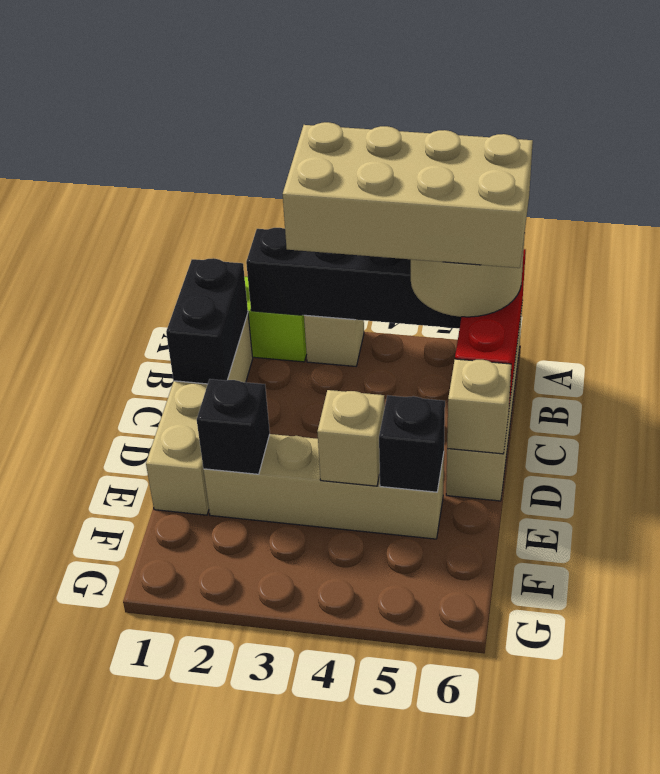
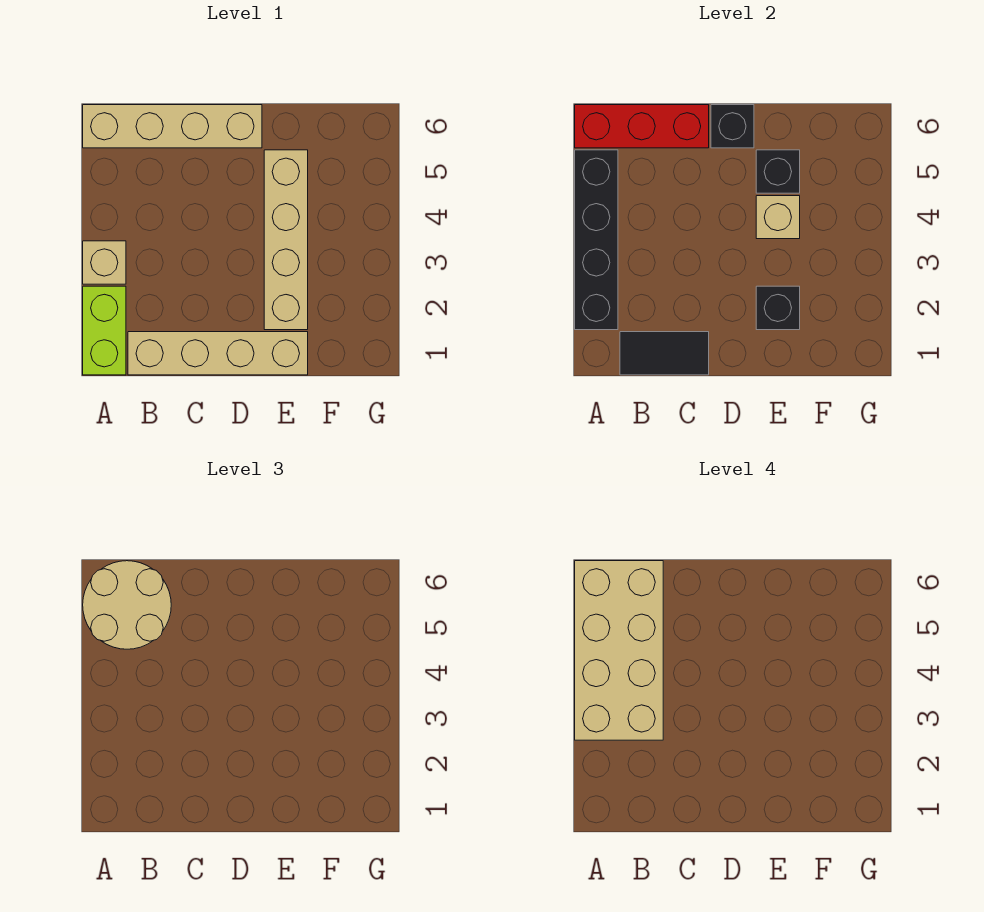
black brick B1:C1 level 2 -> black tile B1:C1 level 2
tan brick D6 level 2 -> black brick D6 level 2

